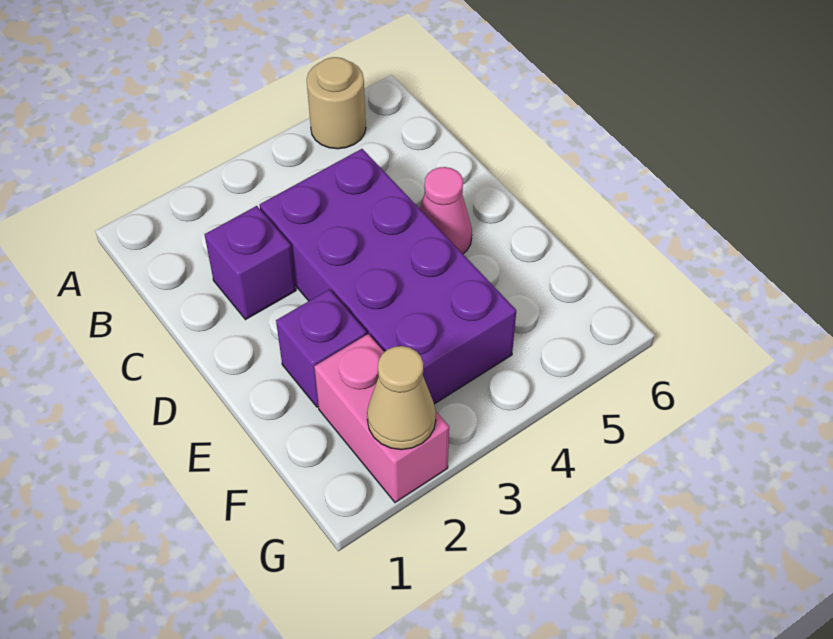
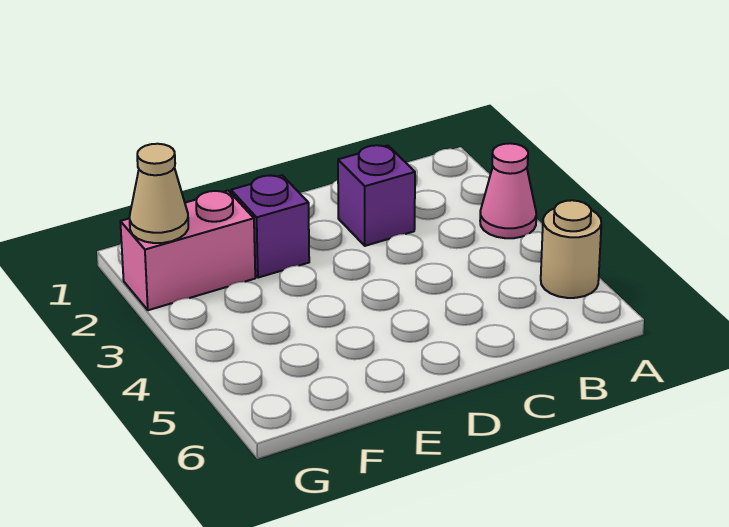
purple brick C3:F4 level 1 -> none
pink cone D5 level 1 -> pink cone A3 level 1

